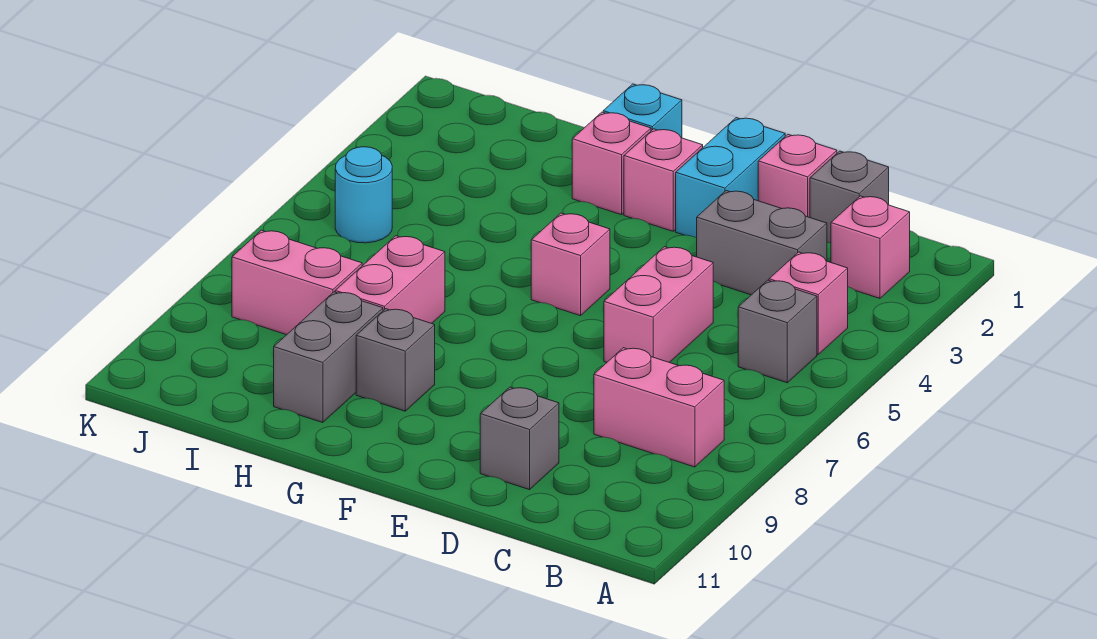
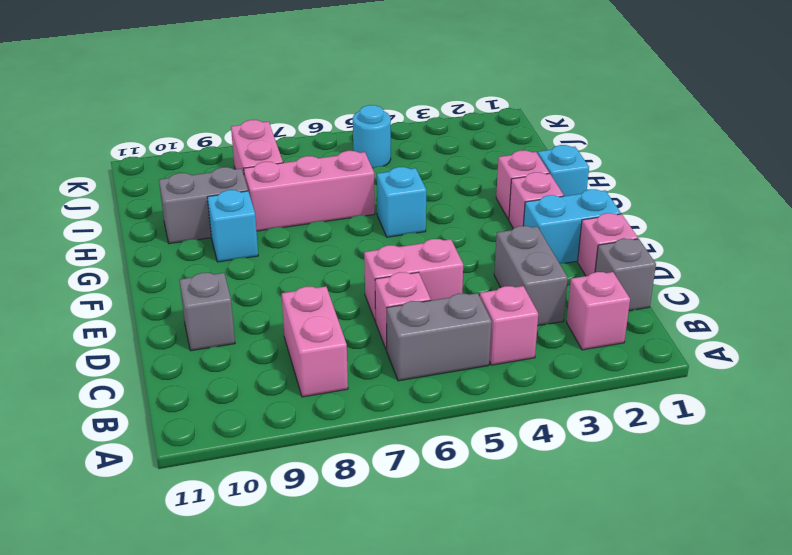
grey brick B5 level 1 -> grey brick B5:B6 level 1
pink brick F5 level 1 -> pink brick C6 level 1
none -> cyan brick G5 level 1
grey brick G9 level 1 -> cyan brick G9 level 1
pink brick H7:H8 level 1 -> pink brick H6:H8 level 1

